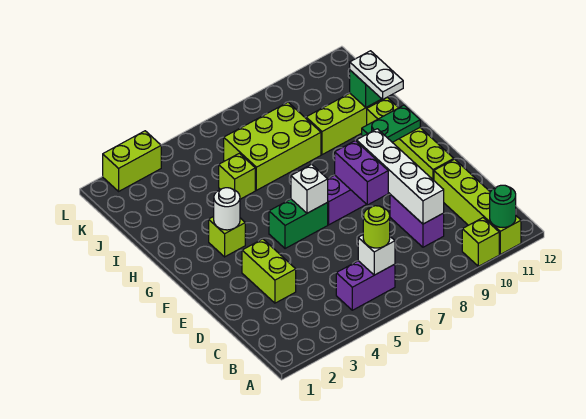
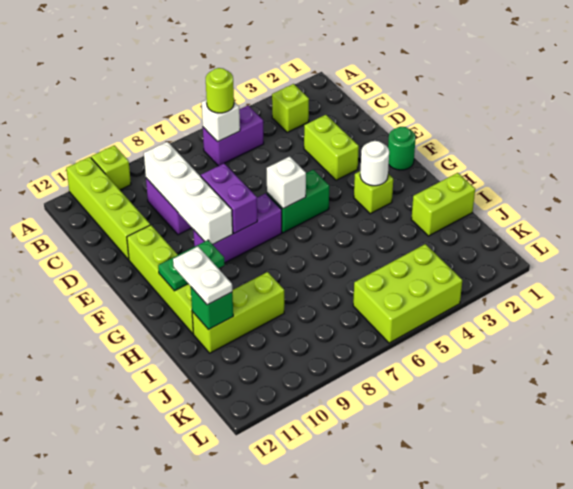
green round brick A11 level 2 -> green round brick F1 level 1
lime brick I5 level 1 -> lime brick B3 level 1
lime brick I6:J8 level 1 -> lime brick K4:L6 level 1
lime brick L2:L3 level 1 -> lime brick I1:I2 level 1

